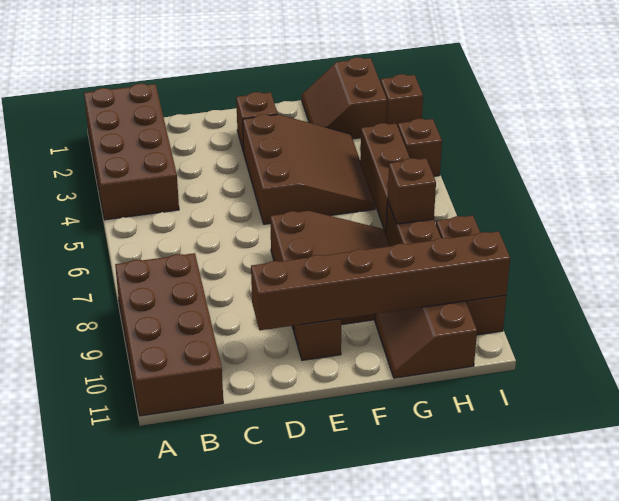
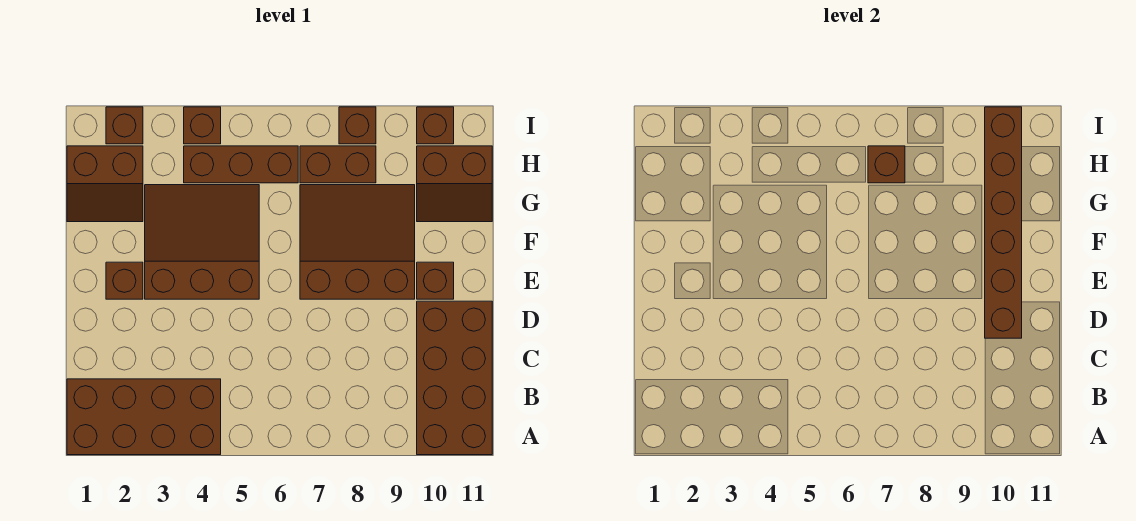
brown brick A8:B11 level 1 -> brown brick A10:D11 level 1

